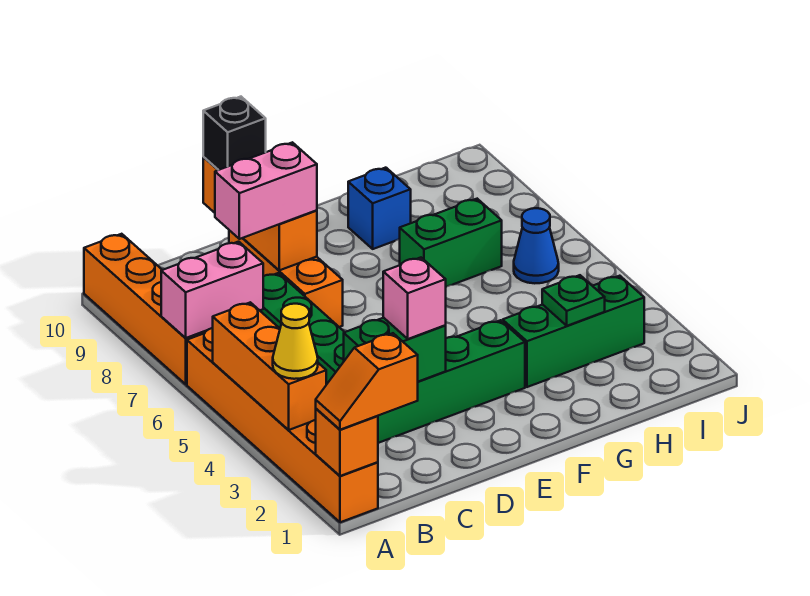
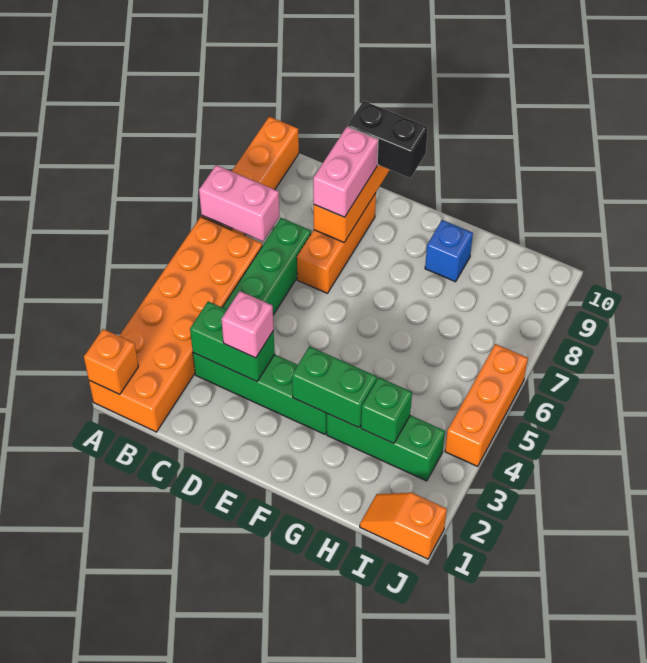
orange brick A1:A6 level 1 -> orange brick A1:B6 level 1
orange slope A1:B1 level 3 top B -> orange slope I1:J1 level 1 top J
orange brick A3:A5 level 2 -> orange brick J4:J6 level 1
yellow cone A3 level 3 -> none
pink brick C8:D8 level 3 -> pink brick D8:D9 level 3
black brick D10 level 3 -> black brick D10:E10 level 3
green brick G7:H7 level 1 -> green brick F3:G3 level 2
green plate H3 level 2 -> green brick H3 level 2
blue cone I6 level 1 -> none

